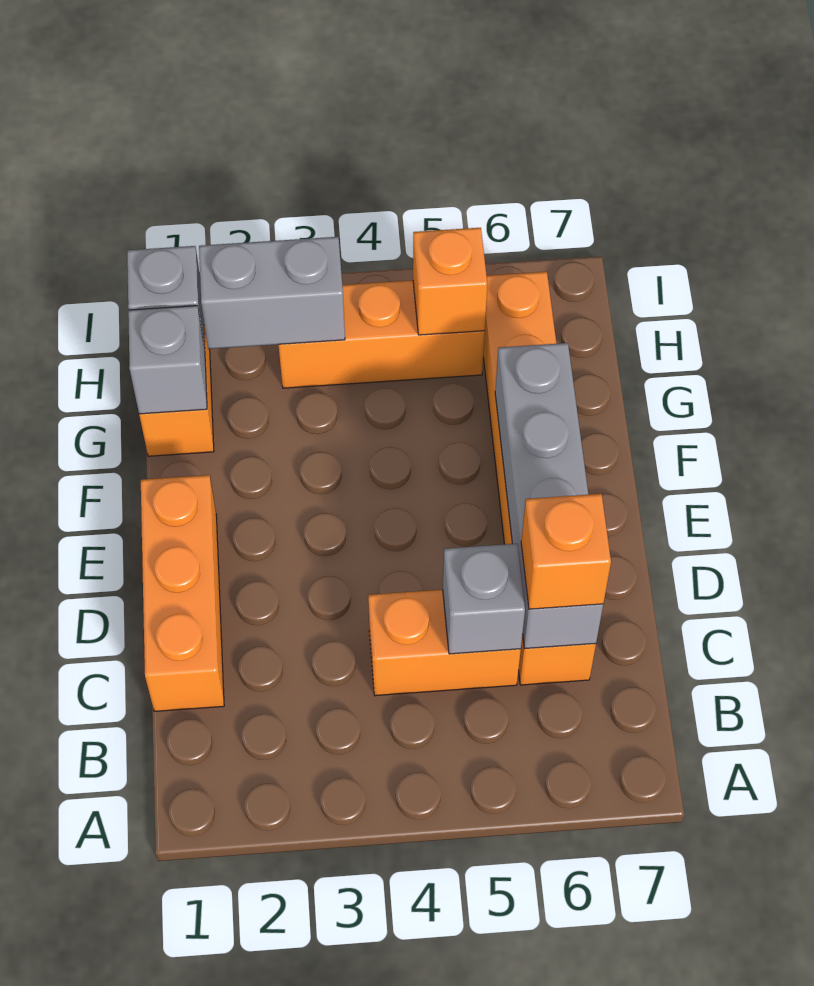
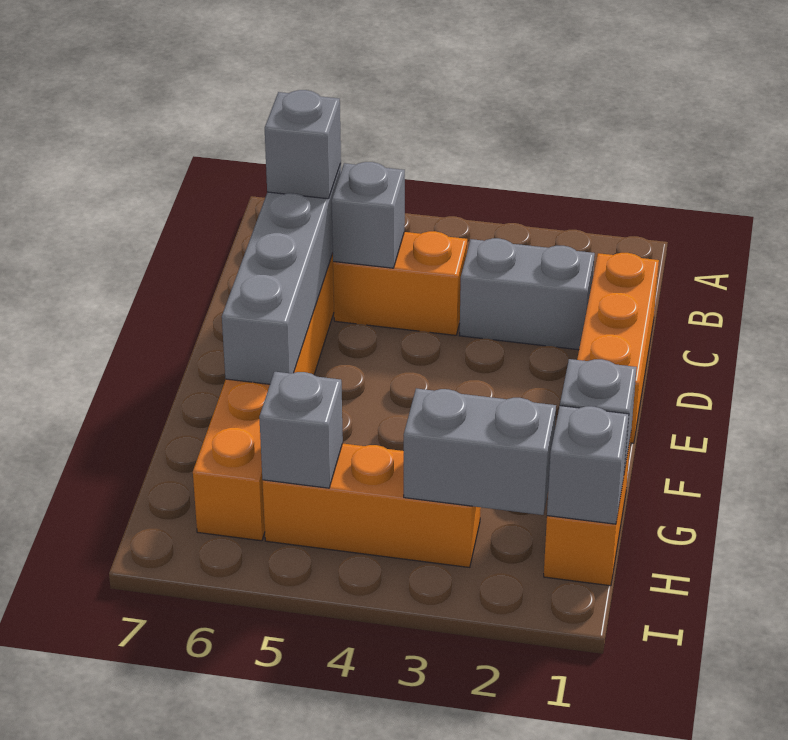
none -> grey brick C2:C3 level 1
orange brick C6 level 3 -> grey brick C6 level 3
orange brick H5 level 2 -> grey brick H5 level 2

